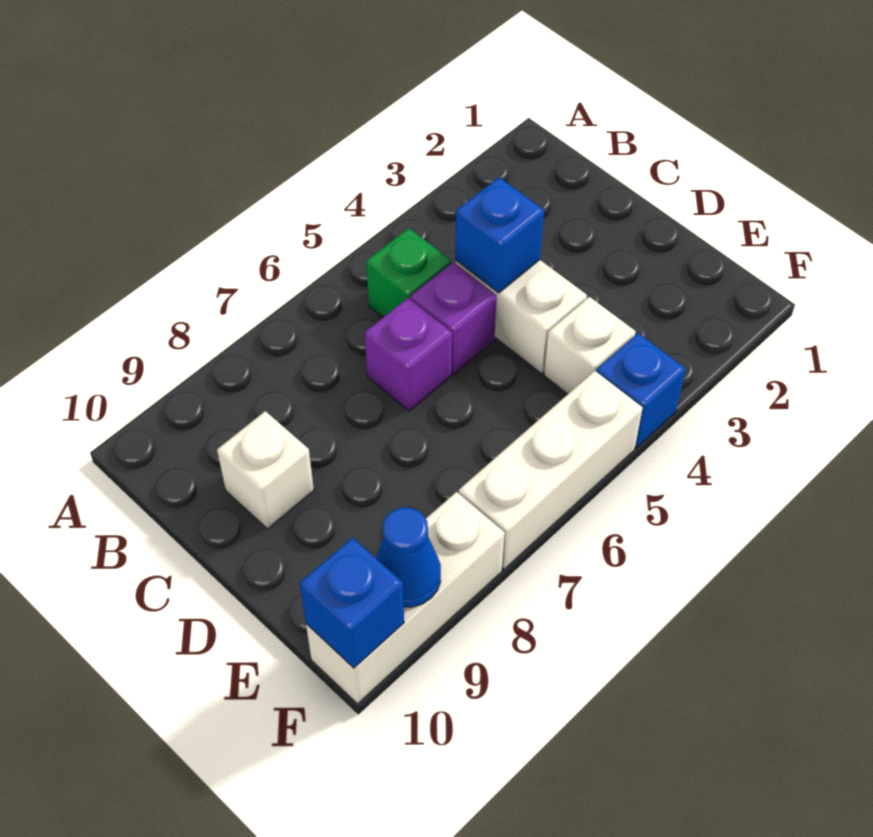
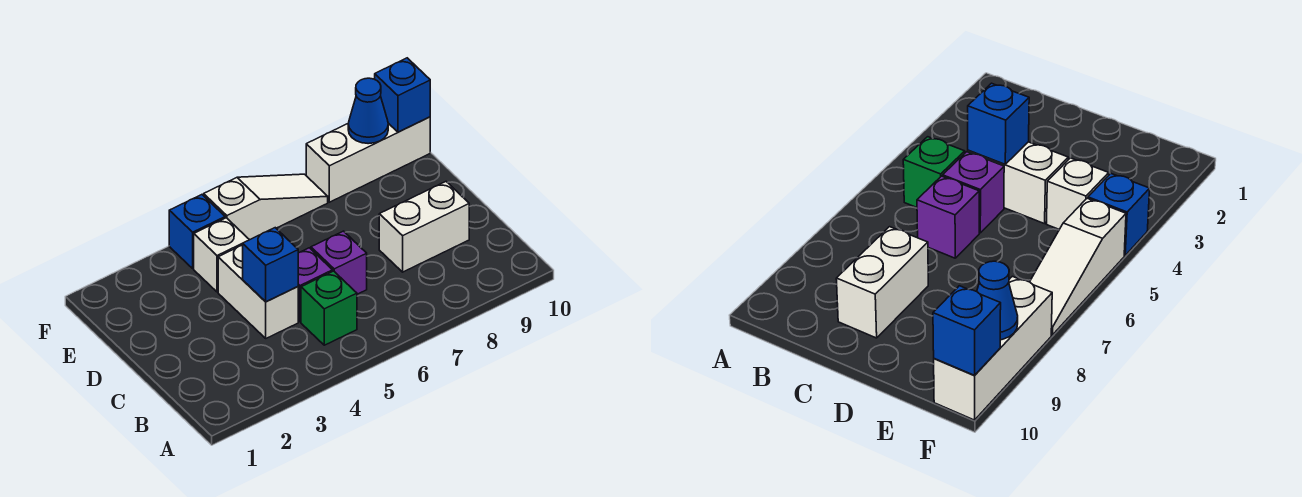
white brick C9 level 1 -> white brick C8:C9 level 1
white brick F5:F7 level 1 -> white slope F5:F7 level 1 top 5

